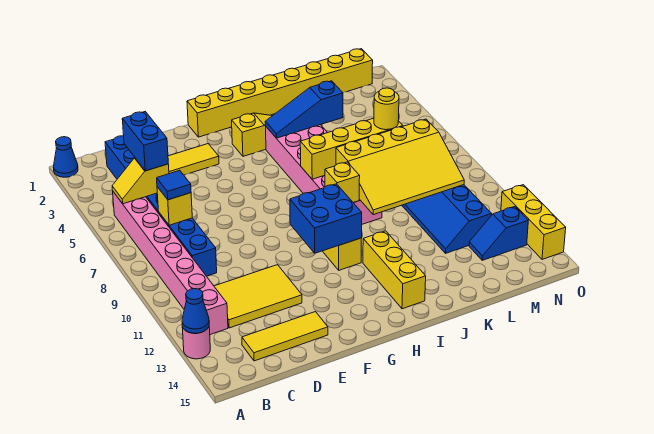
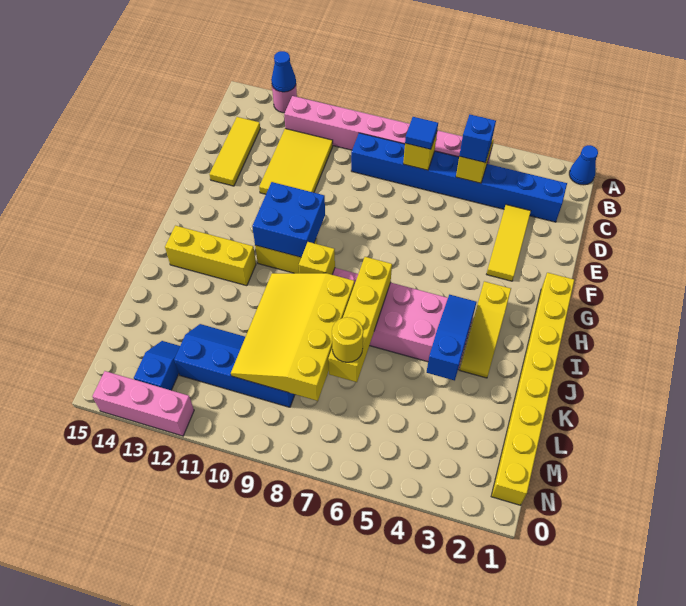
blue brick C4:C5 level 3 -> blue brick C5 level 3
yellow brick O12:O14 level 1 -> pink brick O12:O14 level 1

